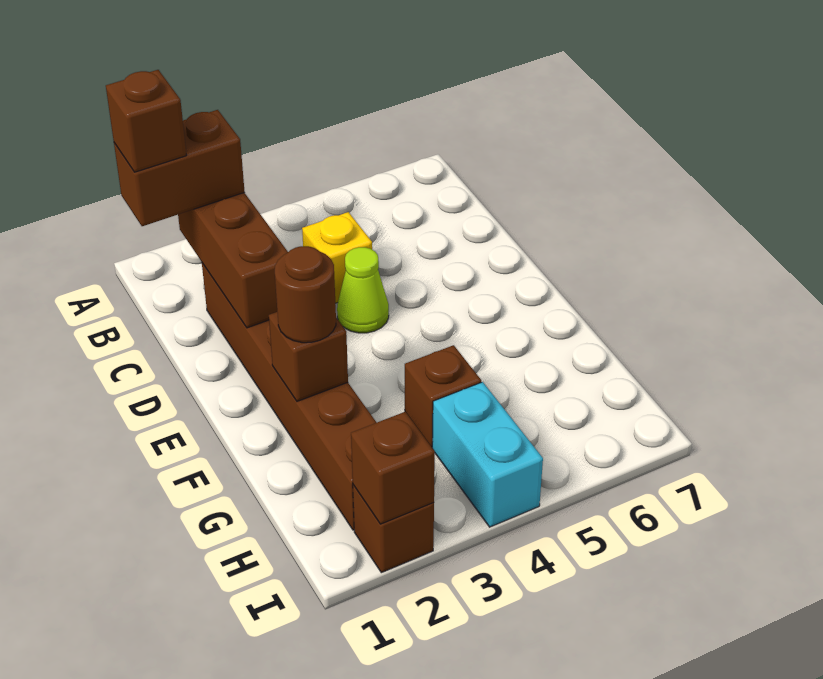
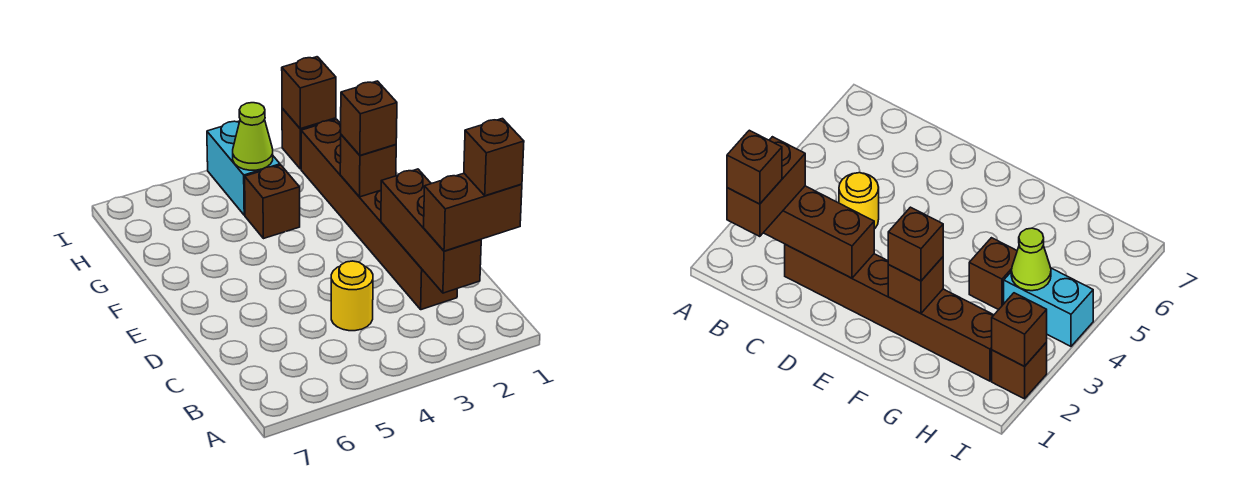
yellow brick C4 level 1 -> yellow round brick C4 level 1
lime cone D4 level 1 -> lime cone H4 level 2
brown round brick F2 level 3 -> brown brick F2 level 3

